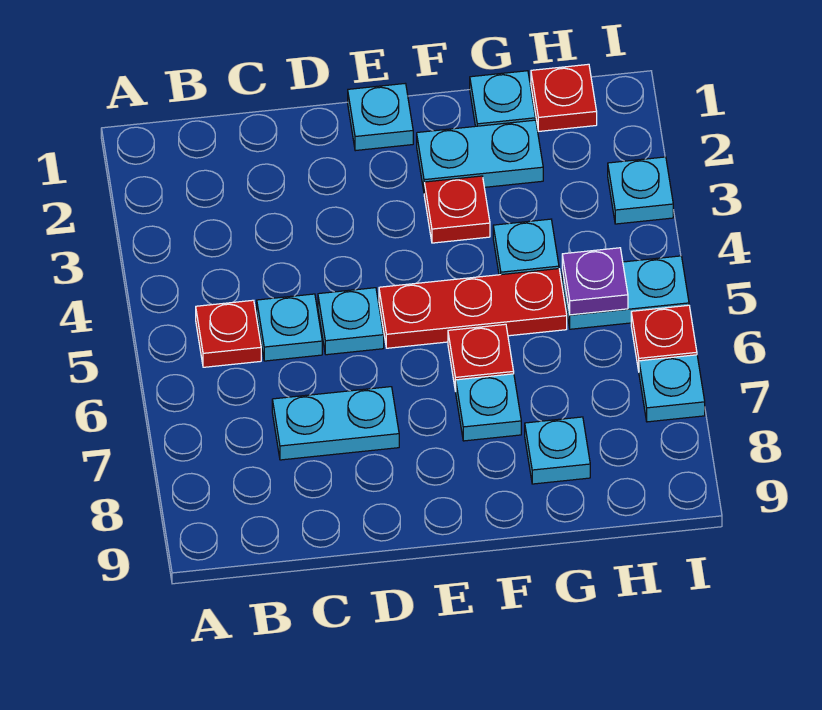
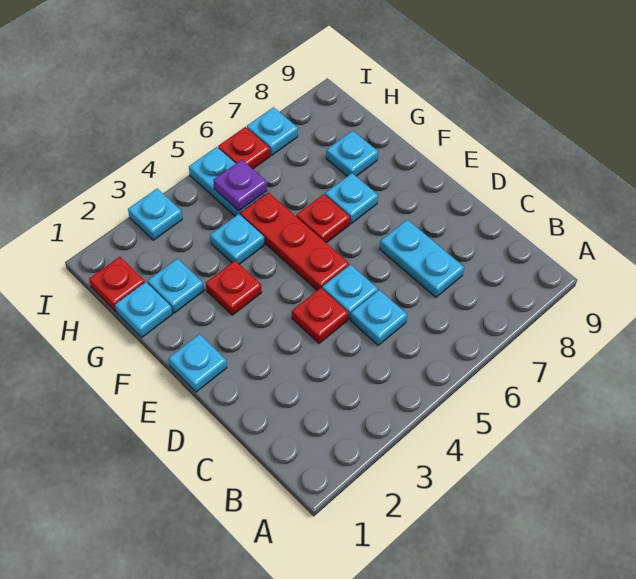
red plate B5 level 1 -> red plate D4 level 1
cyan plate F2:G2 level 1 -> cyan plate G2 level 1

